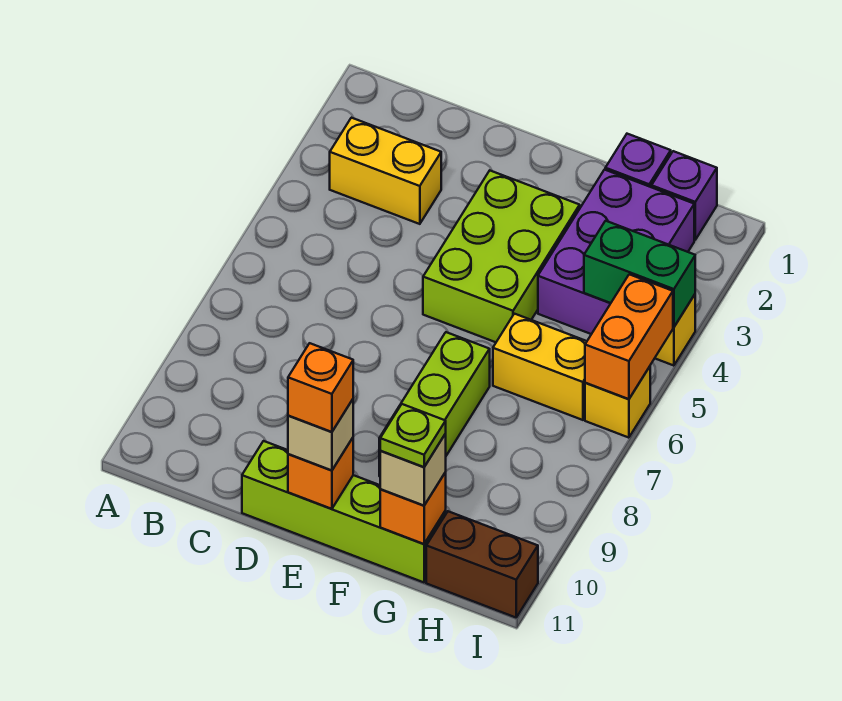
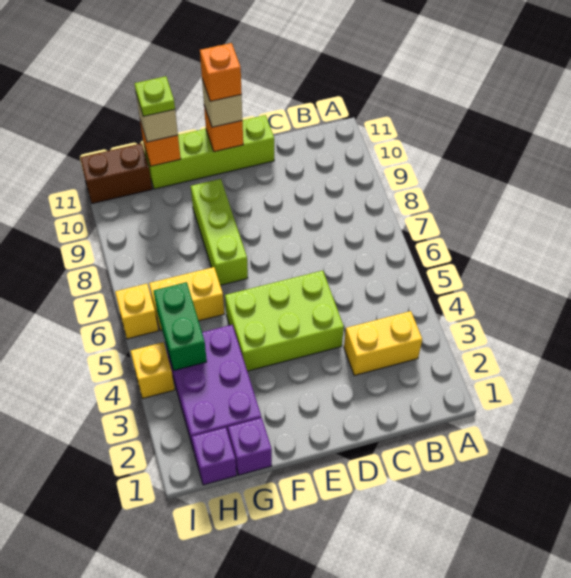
lime brick E3:F5 level 1 -> lime brick D4:F5 level 1
green brick H4:I4 level 2 -> green brick H4:H5 level 2
orange brick I5:I6 level 2 -> none

